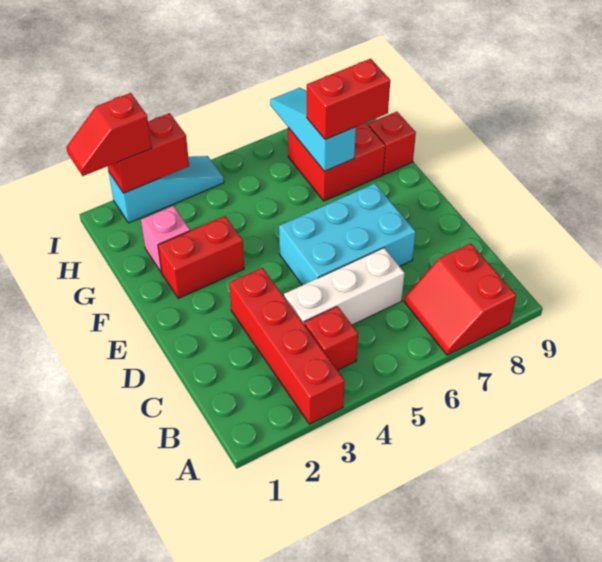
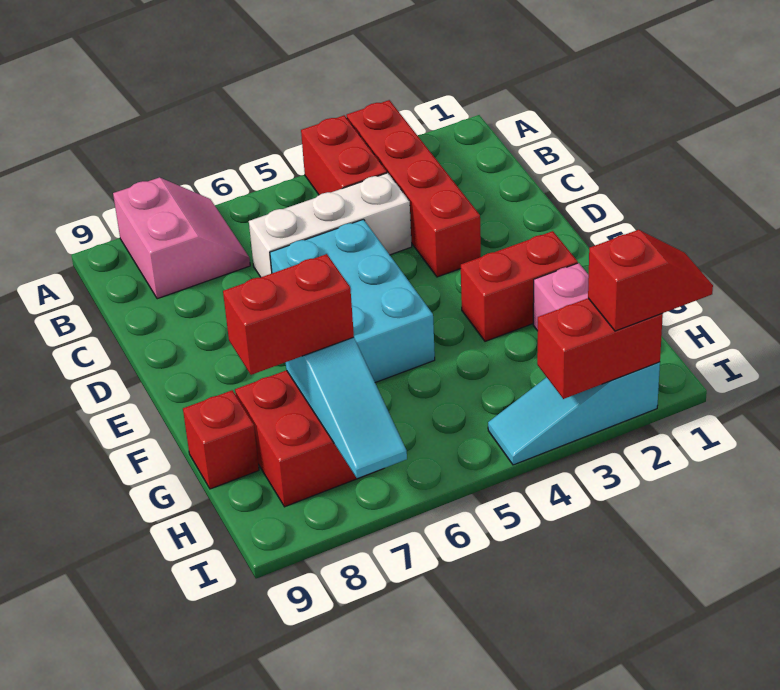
red slope A7:B8 level 1 top 8 -> pink slope A7:B8 level 1 top 8
red brick B4 level 1 -> red brick A4:B4 level 1
cyan brick D5:E7 level 1 -> cyan brick D5:F6 level 1

